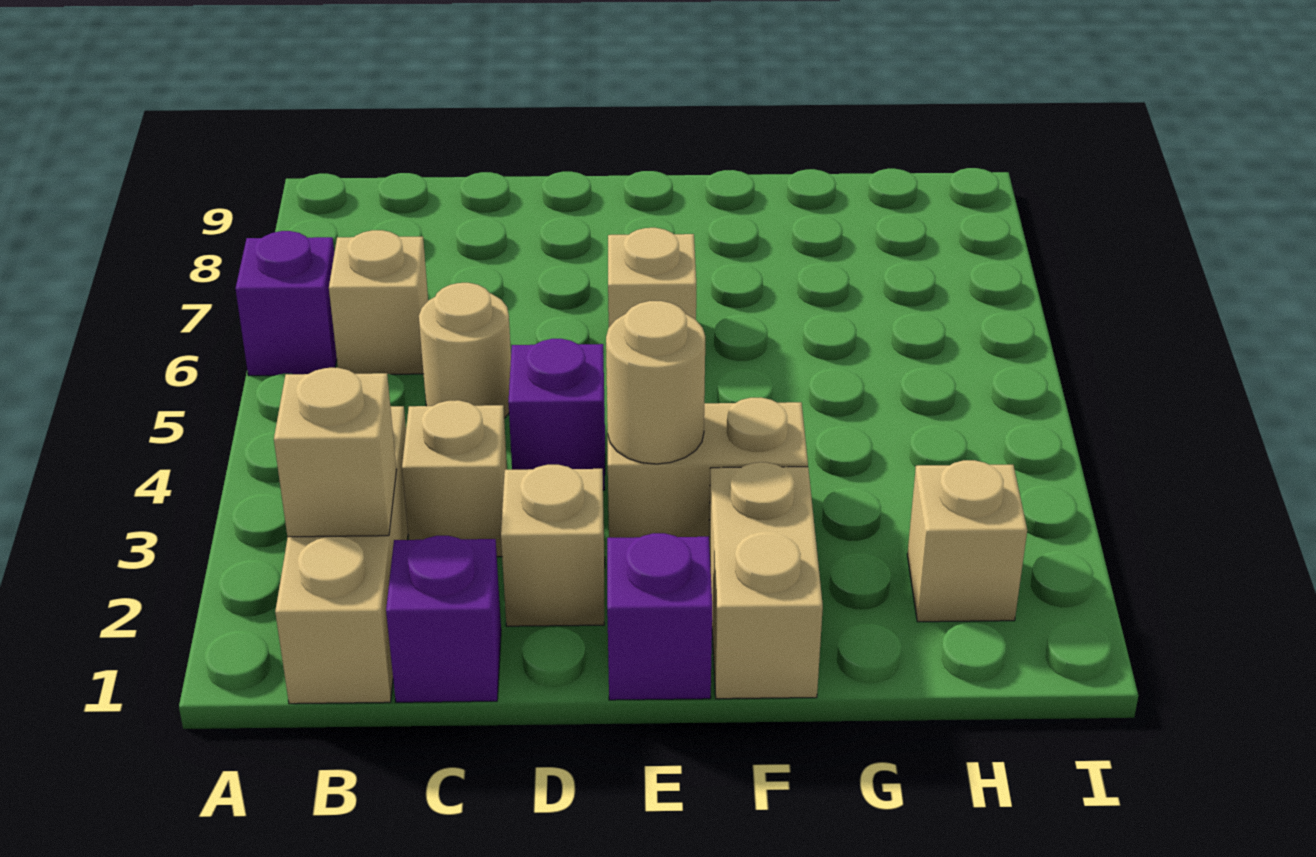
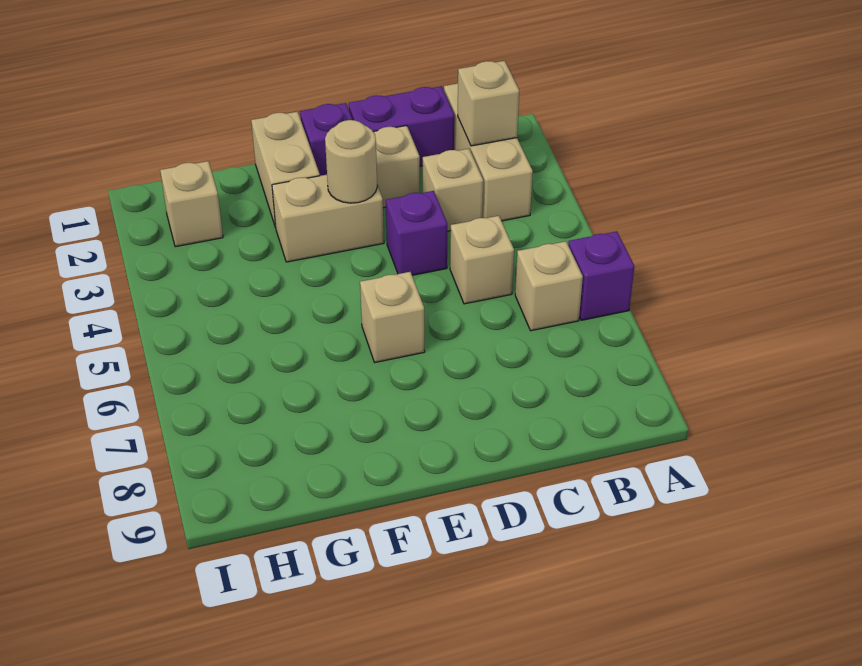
purple brick C1 level 1 -> purple brick C1:D1 level 1
tan round brick C5 level 1 -> tan brick C5 level 1

